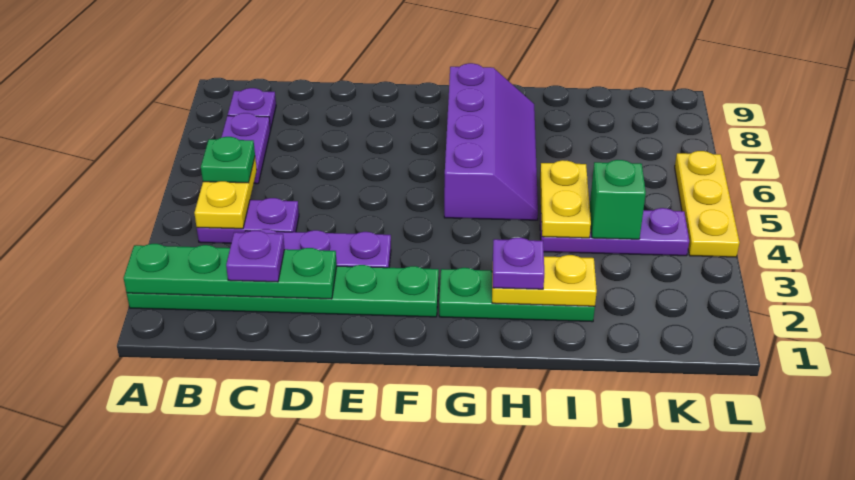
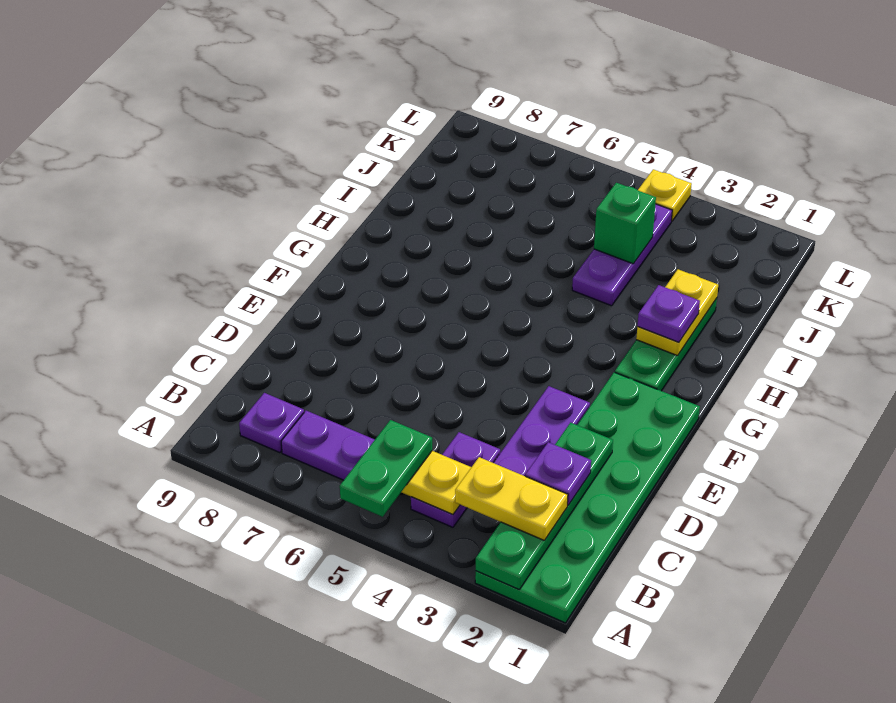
green plate A2:F2 level 1 -> green plate A1:F2 level 1
green plate B5 level 3 -> green plate A5:B5 level 3
purple slope G5:H8 level 1 top G -> none
yellow plate I4:I5 level 2 -> yellow plate B2:B3 level 3
yellow plate L4:L6 level 1 -> yellow plate L4 level 1

